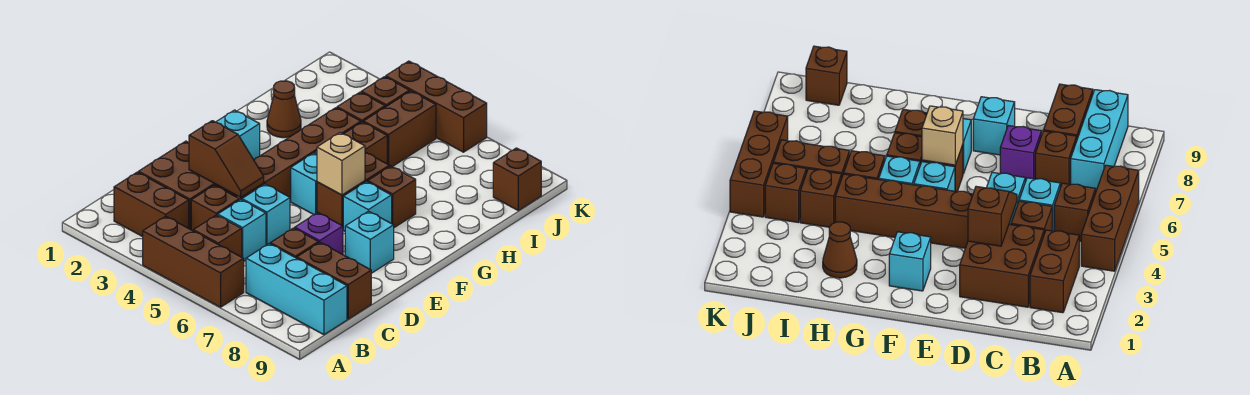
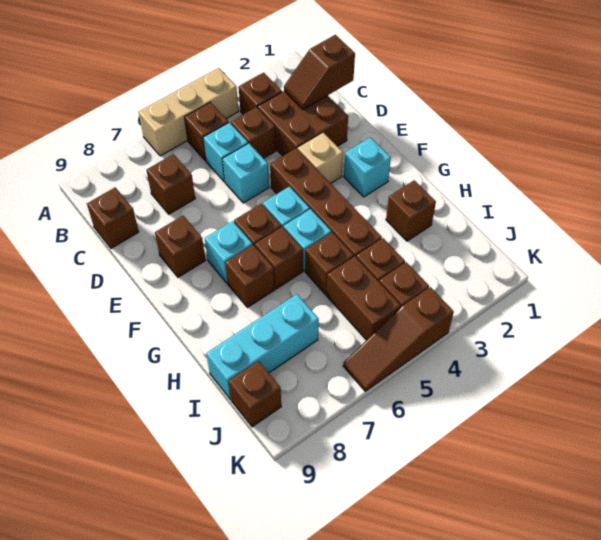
brown brick A4:A6 level 1 -> tan brick A4:A6 level 1
brown brick B2:B3 level 1 -> brown brick B3 level 1
cyan brick B7:B9 level 1 -> cyan brick I7:I9 level 1
brown brick C8:C9 level 1 -> brown brick C9 level 1
brown slope D3:D4 level 2 top 3 -> brown slope C1:C2 level 2 top 1
purple brick D7 level 1 -> none
cyan brick E8 level 1 -> brown brick E8 level 1
tan brick F6 level 2 -> tan brick E3 level 1
brown cone H2 level 1 -> brown brick H2 level 1
brown brick K4:K6 level 1 -> brown slope K4:K6 level 1 top 4

